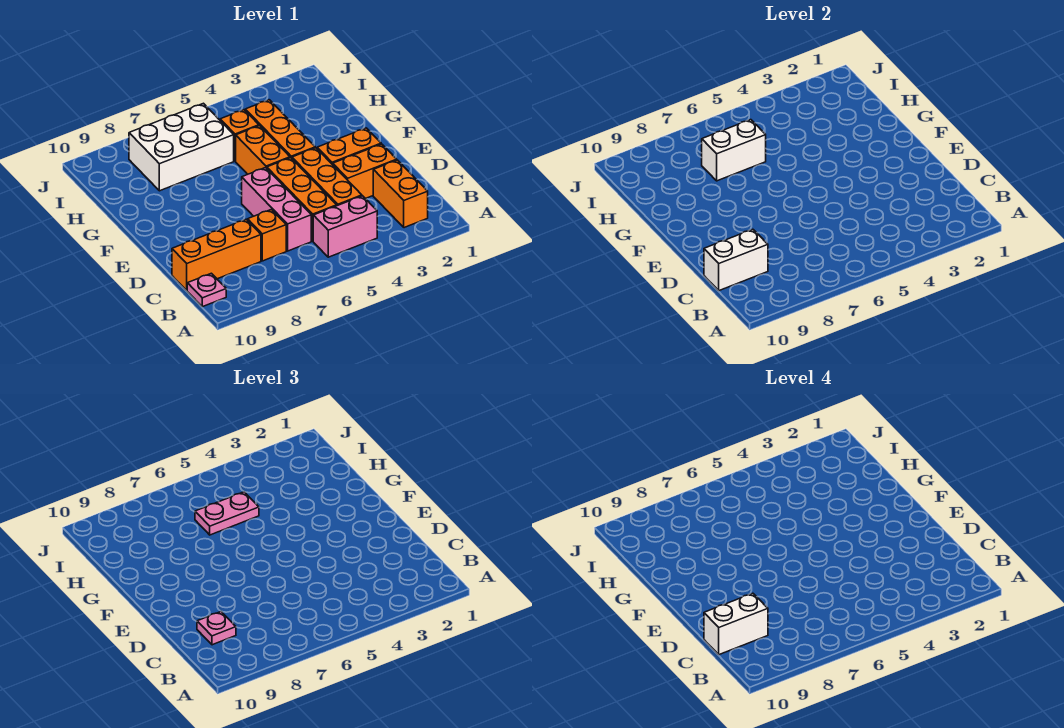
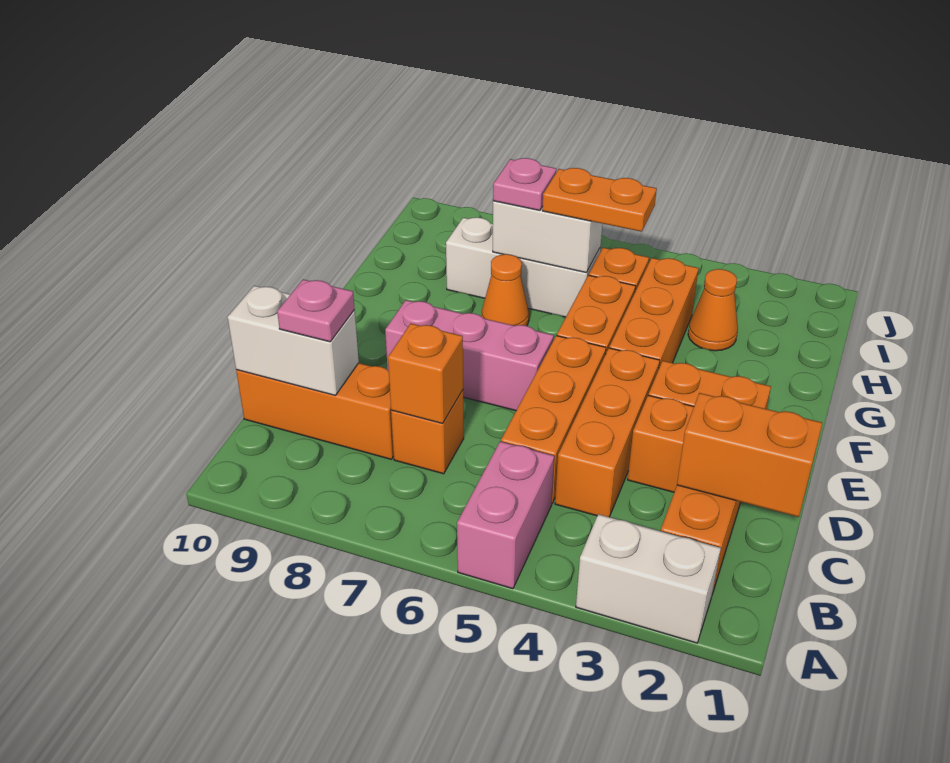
pink brick B4:B5 level 1 -> pink brick A5:B5 level 1
pink plate B10 level 1 -> pink plate H7 level 3
none -> orange brick C1:C2 level 2
pink brick C6:E6 level 1 -> pink brick E6:E8 level 1
none -> orange brick C7 level 2
white brick C9:C10 level 4 -> white brick A2:A3 level 1
none -> orange cone G7 level 1
none -> orange cone H3 level 1
pink plate H5:H6 level 3 -> orange plate H5:H6 level 3
white brick H6:I8 level 1 -> white brick H6:H8 level 1

